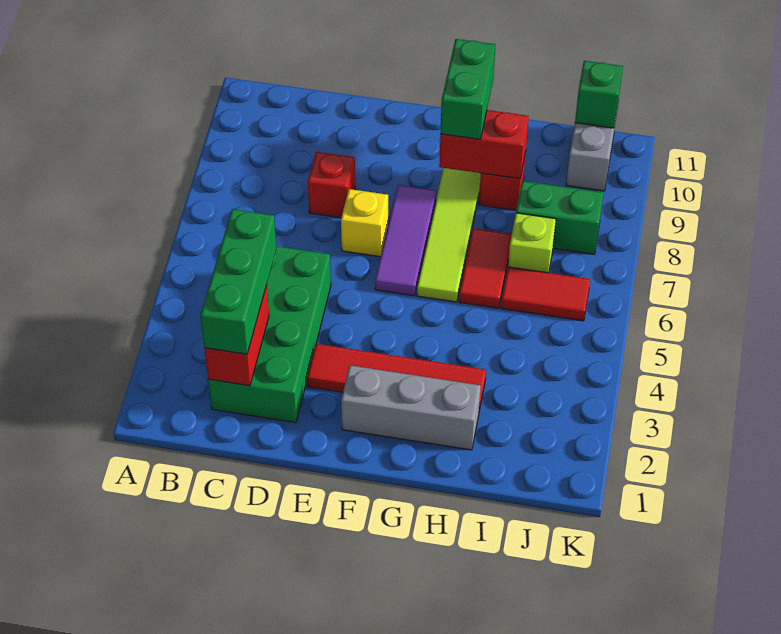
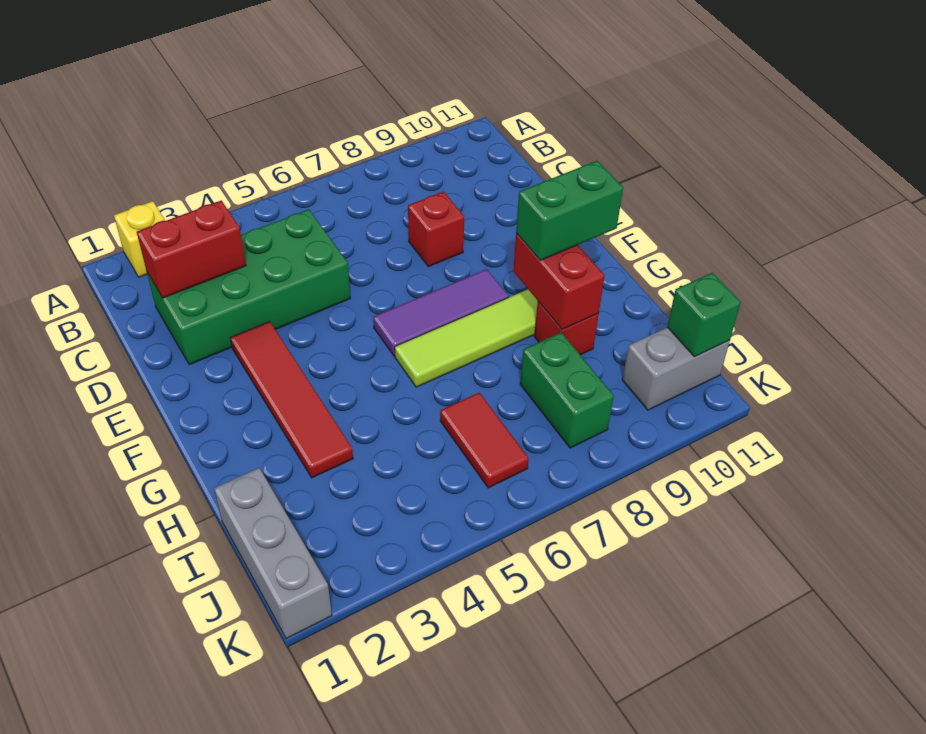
green brick C2:C4 level 3 -> none
yellow brick E7 level 1 -> yellow brick A2 level 1
grey brick F2:H2 level 1 -> grey brick I1:K1 level 1
red tile H6:H7 level 1 -> none
lime brick I7 level 1 -> none

